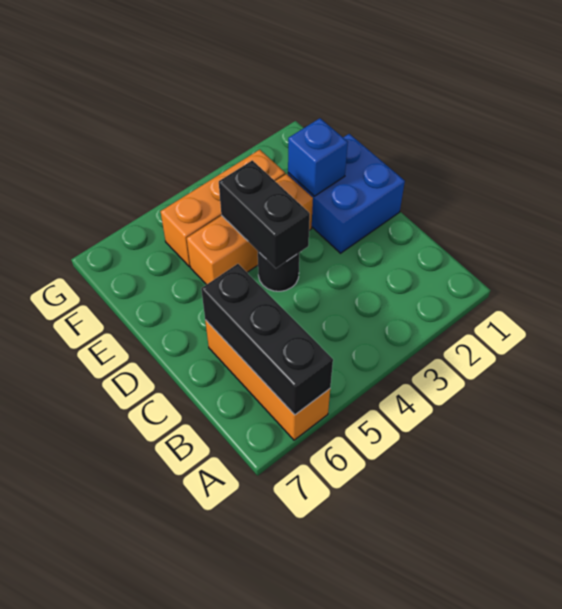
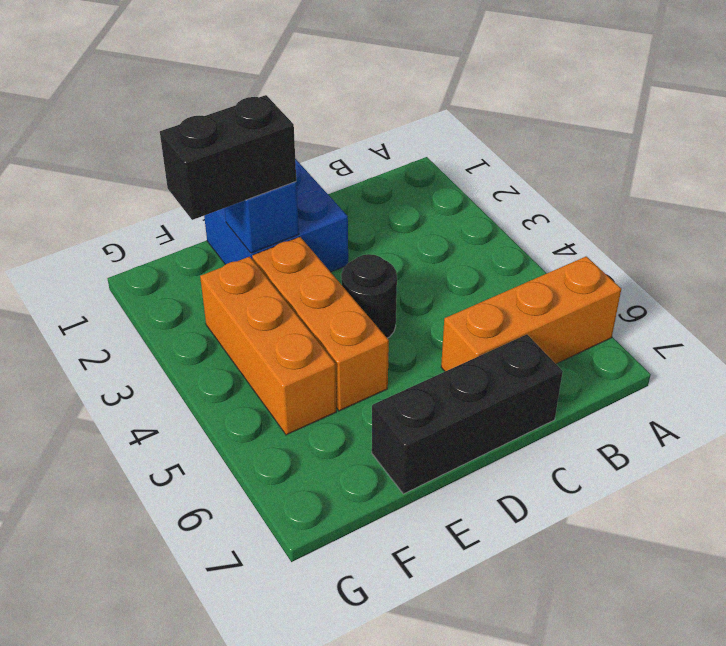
black brick A6:C6 level 2 -> black brick C7:E7 level 1
black brick D4:E4 level 2 -> black brick E2:F2 level 3

